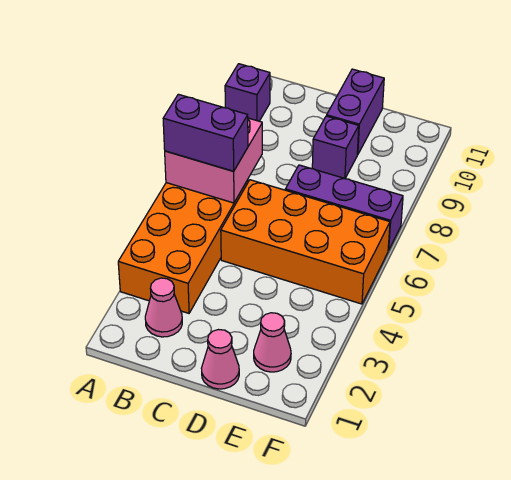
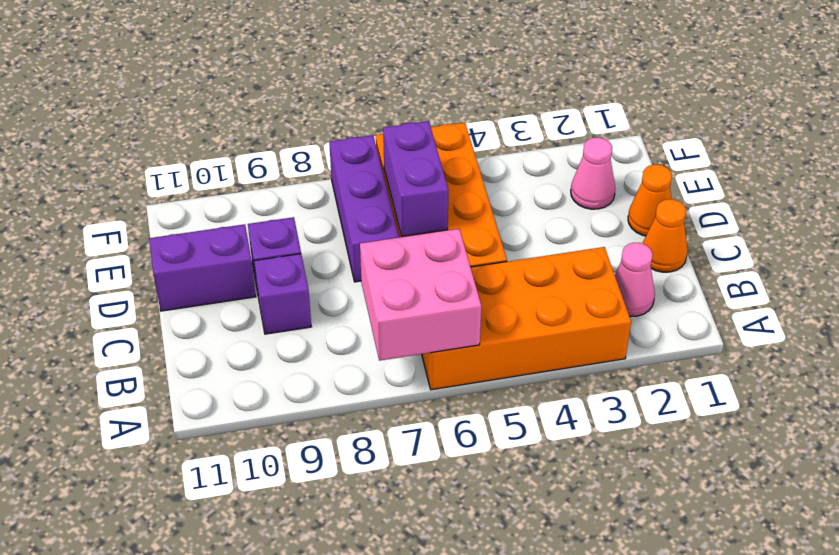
purple brick A6:B6 level 3 -> purple brick D6:E6 level 2
purple brick A10 level 1 -> purple brick C9 level 1
none -> orange cone C1 level 1
pink cone D1 level 1 -> orange cone D1 level 1

